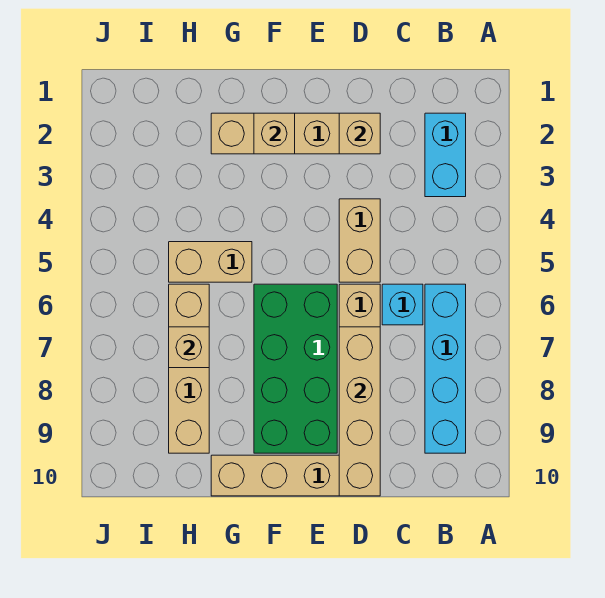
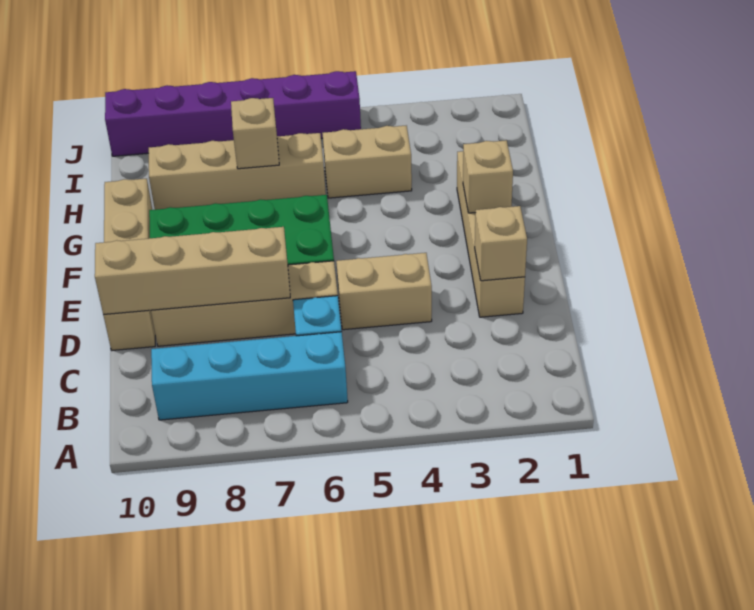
cyan brick B2:B3 level 1 -> none
tan brick G5:H5 level 1 -> tan brick H4:H5 level 1
none -> purple brick J5:J10 level 1

